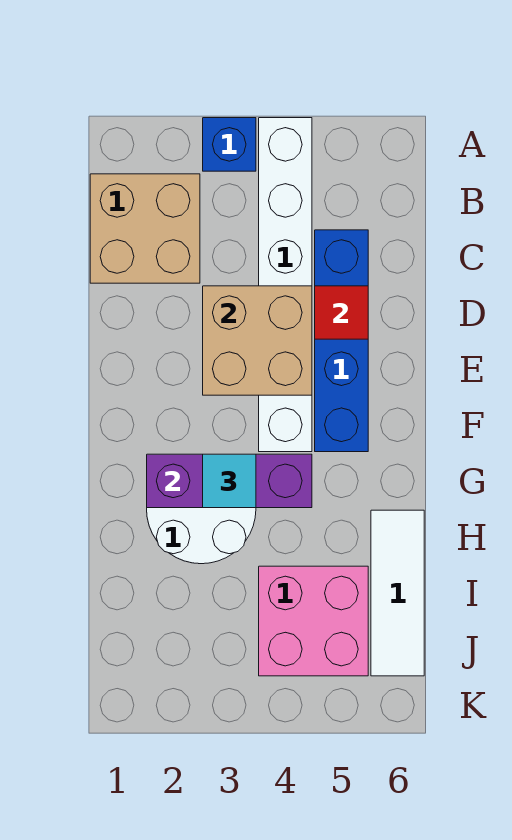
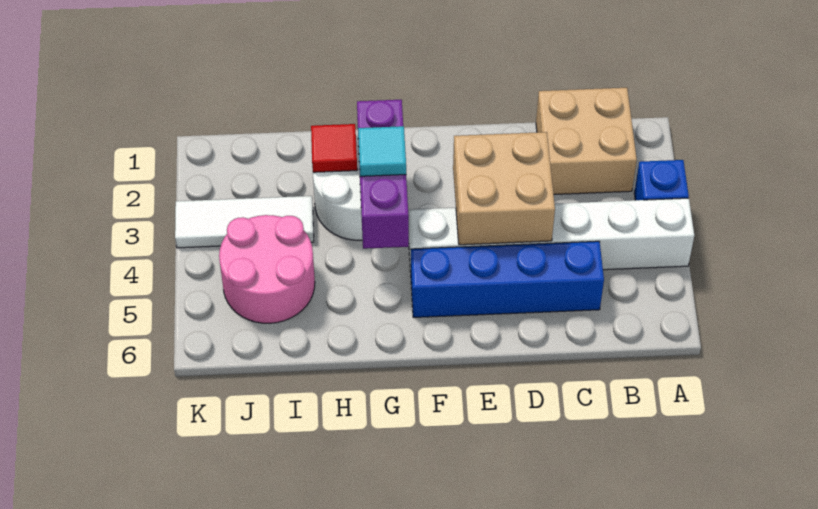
red tile D5 level 2 -> red tile H2 level 2
white tile H6:J6 level 1 -> white tile I3:K3 level 1
pink brick I4:J5 level 1 -> pink round brick I4:J5 level 1

